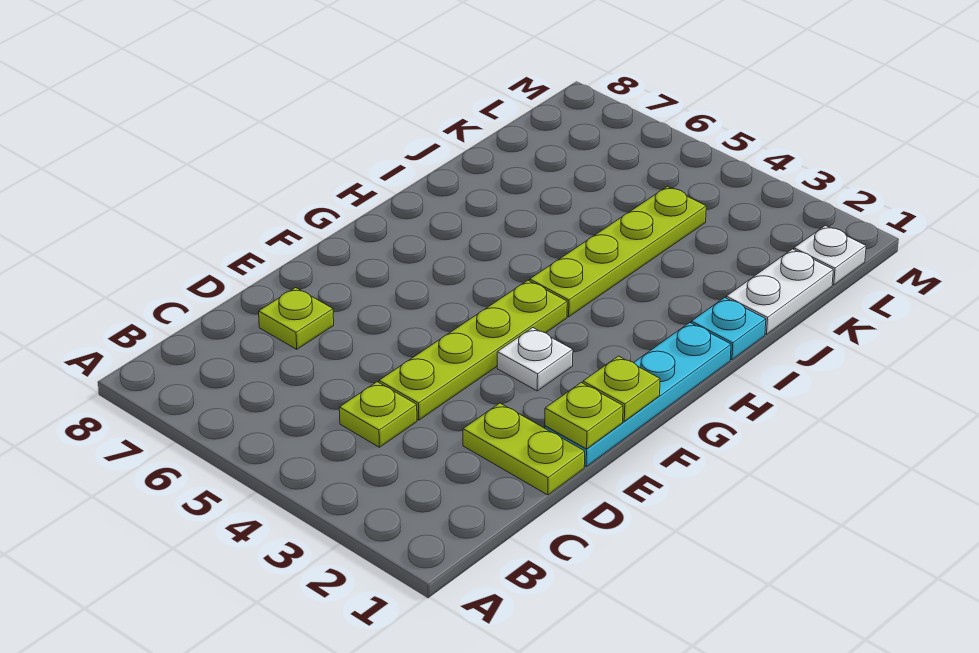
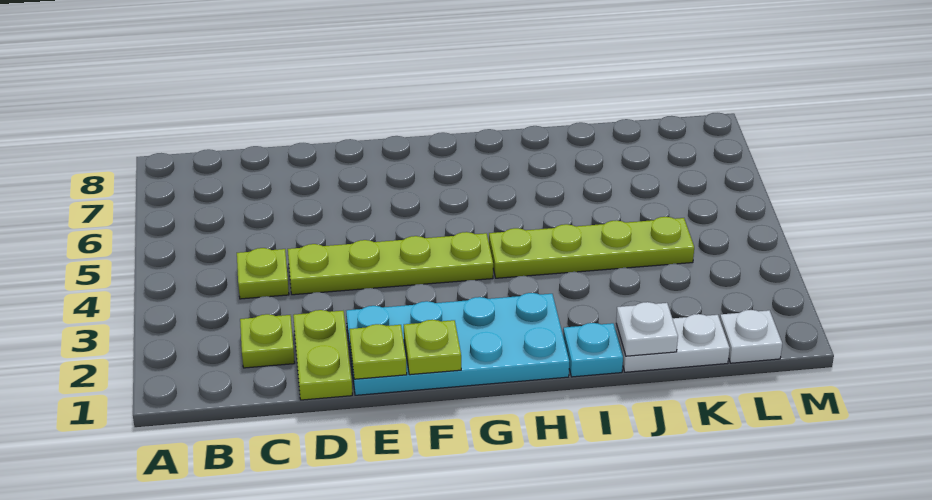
lime plate D7 level 1 -> lime plate C2 level 1
cyan plate E1:H1 level 1 -> cyan plate E1:H2 level 1
white plate F3 level 1 -> white plate J1 level 2

